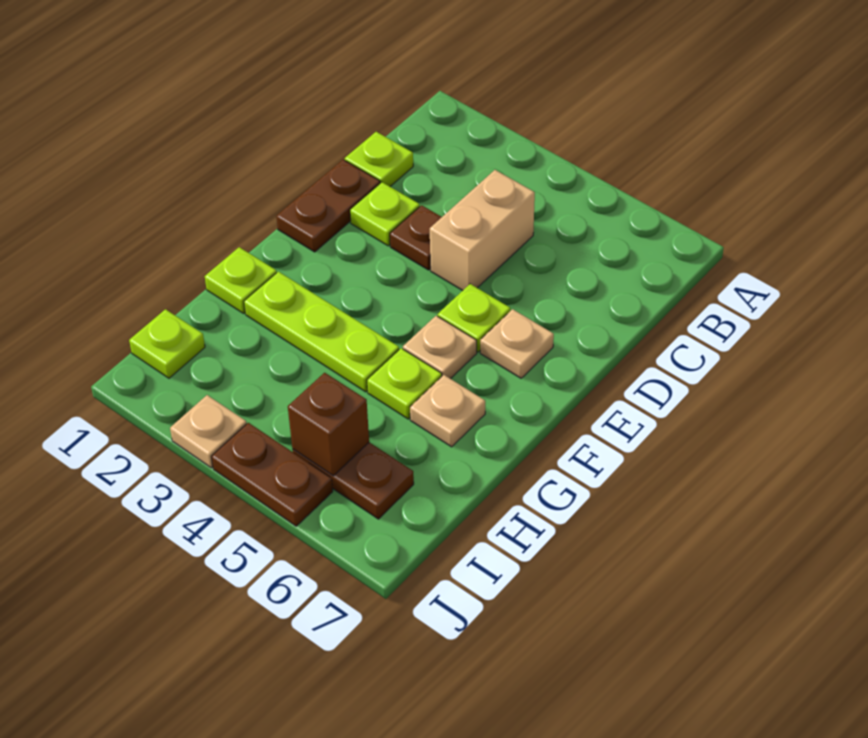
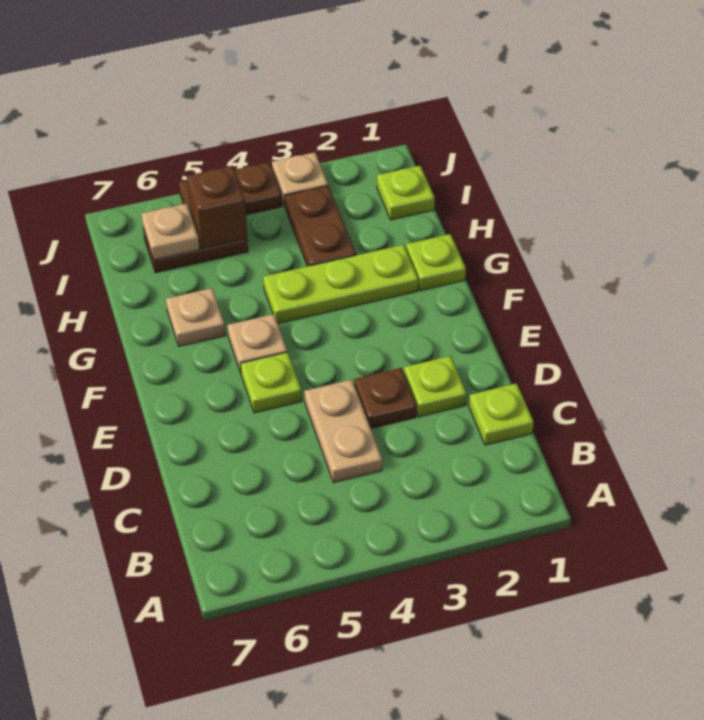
tan brick C4:D4 level 1 -> tan plate C4:D4 level 1
brown plate D1:E1 level 1 -> brown plate H3:I3 level 1
tan plate E6 level 1 -> tan plate I6 level 2
lime plate G5 level 1 -> none

